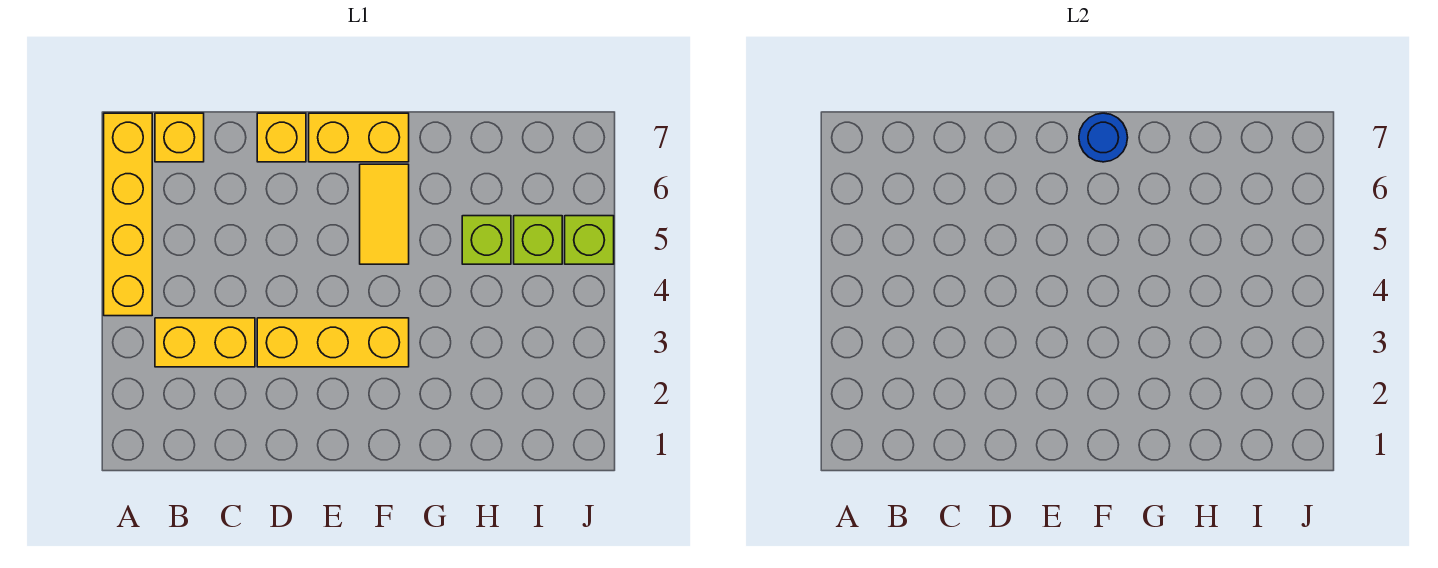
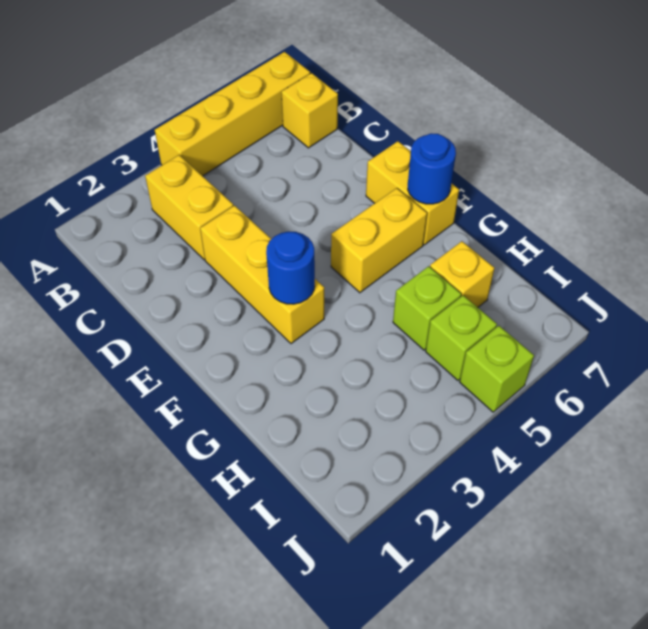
yellow brick D7 level 1 -> yellow brick H6 level 1
none -> blue round brick F3 level 2
yellow tile F5:F6 level 1 -> yellow brick F5:F6 level 1

